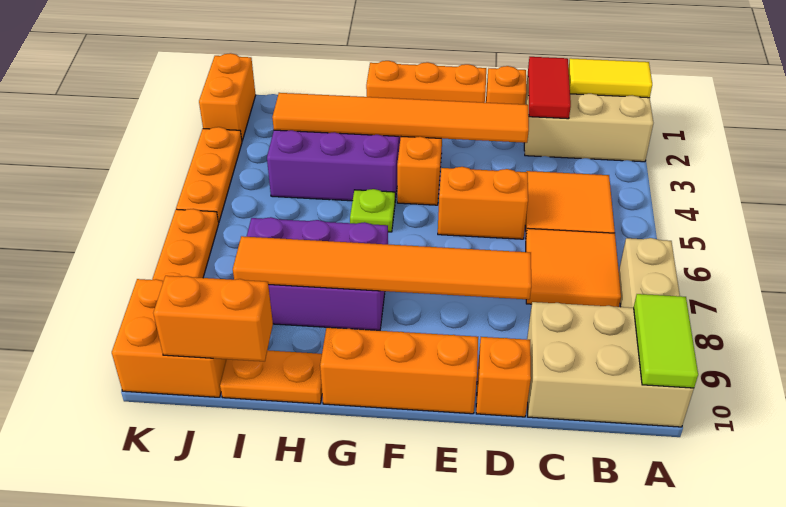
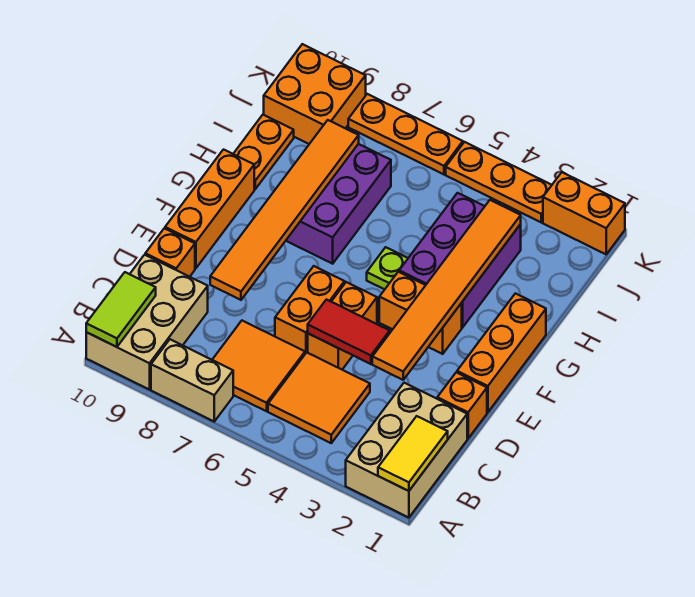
lime tile A9:A10 level 2 -> lime tile A10:B10 level 2
red tile C1:C2 level 2 -> red tile D4:D5 level 2
orange brick I10:J10 level 2 -> orange brick D6:E6 level 1

